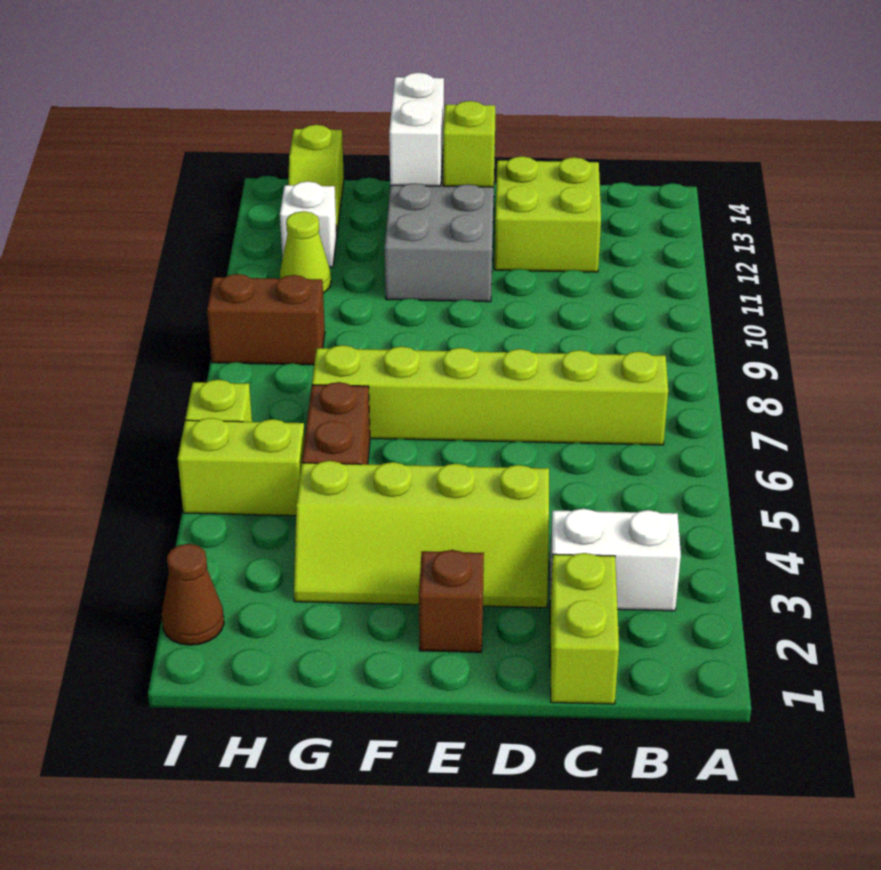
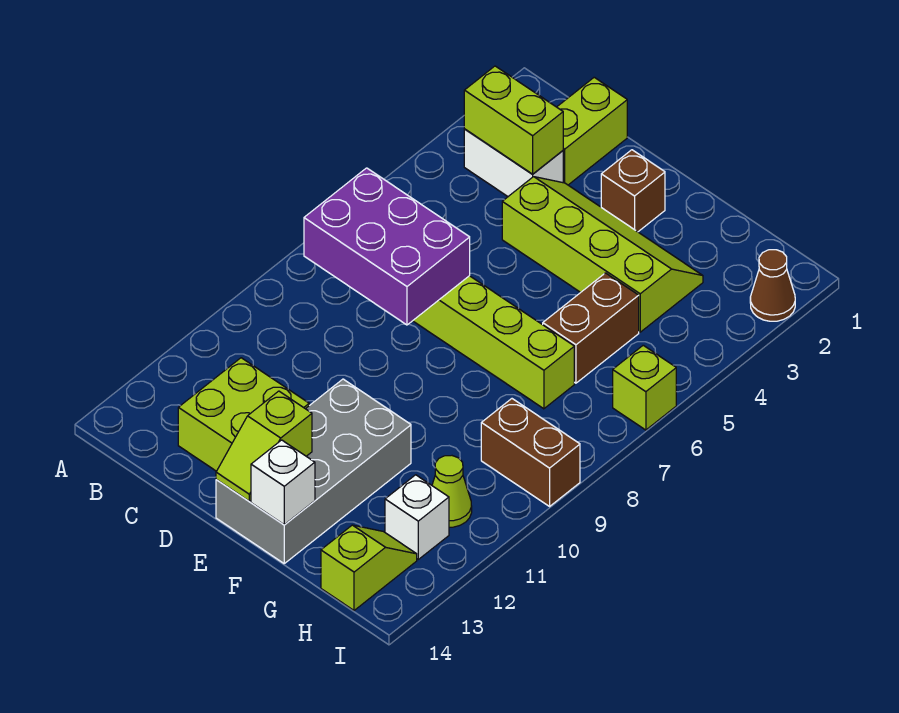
none -> purple brick B7:D8 level 2
white brick F13:F14 level 2 -> white brick F14 level 2
lime brick H5:I5 level 1 -> lime brick B3:C3 level 2

